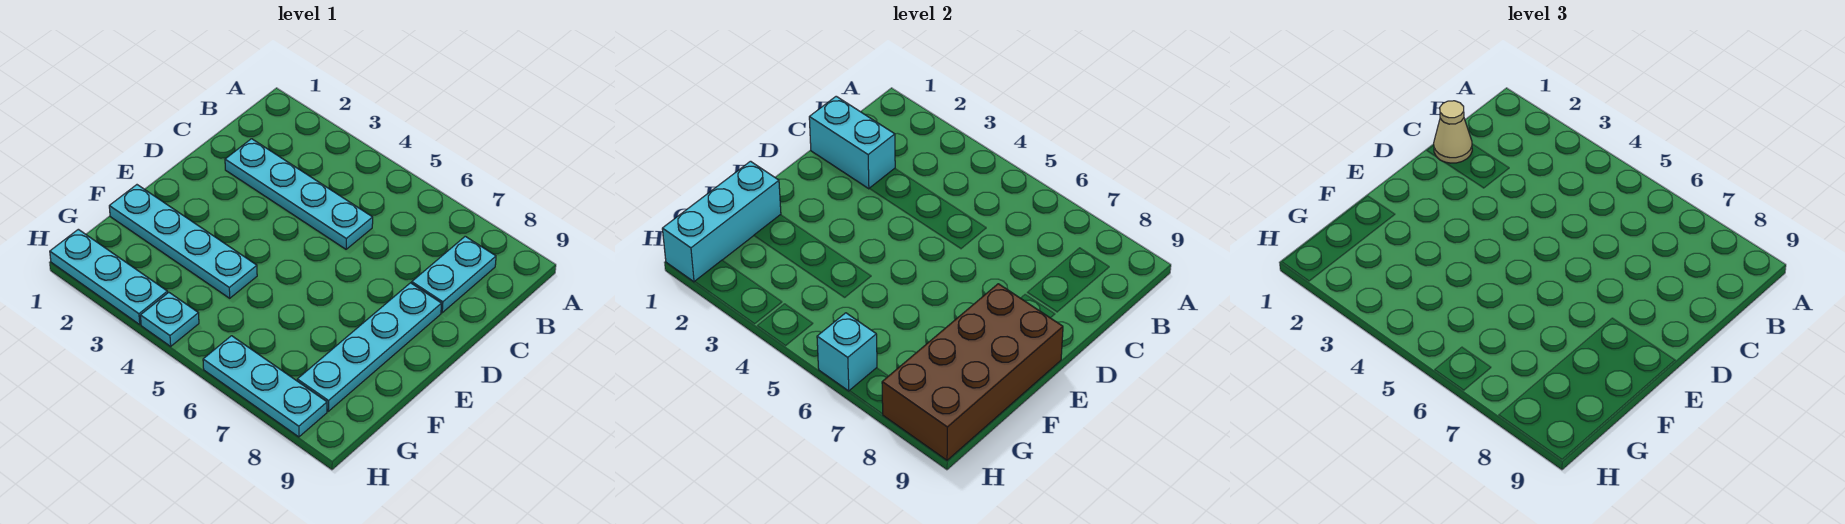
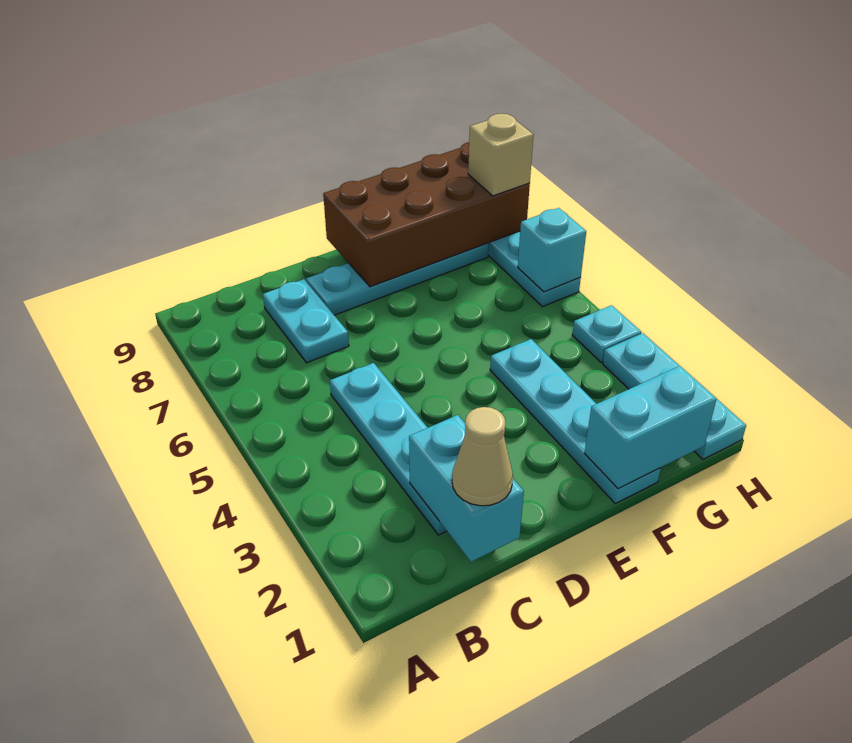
cyan plate B8:C8 level 1 -> cyan plate C7:C8 level 1
cyan brick F1:H1 level 2 -> cyan brick F1:G1 level 2
none -> tan brick H8 level 3

